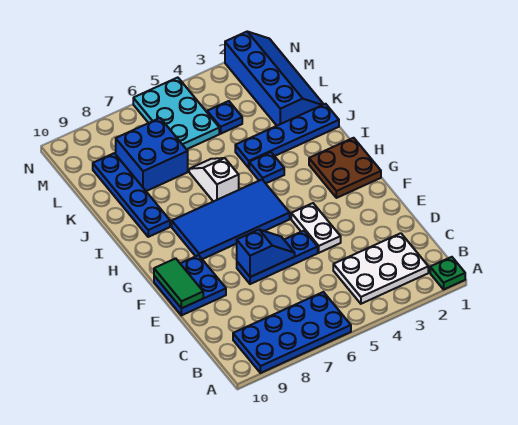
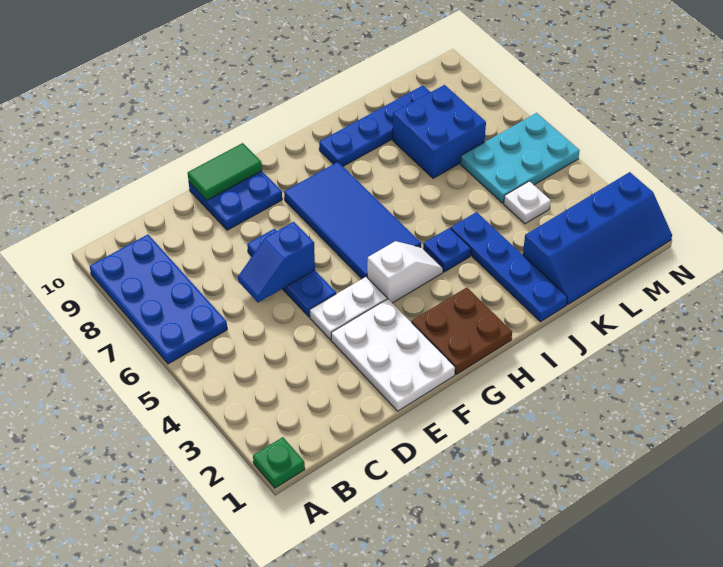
white plate B2:C4 level 1 -> white plate E1:F3 level 1
blue slope E6:E7 level 2 top 7 -> blue slope D6:E6 level 2 top E
white slope I6:J6 level 1 top I -> white slope G4:H4 level 1 top G
blue plate L4 level 1 -> white plate L4 level 1

